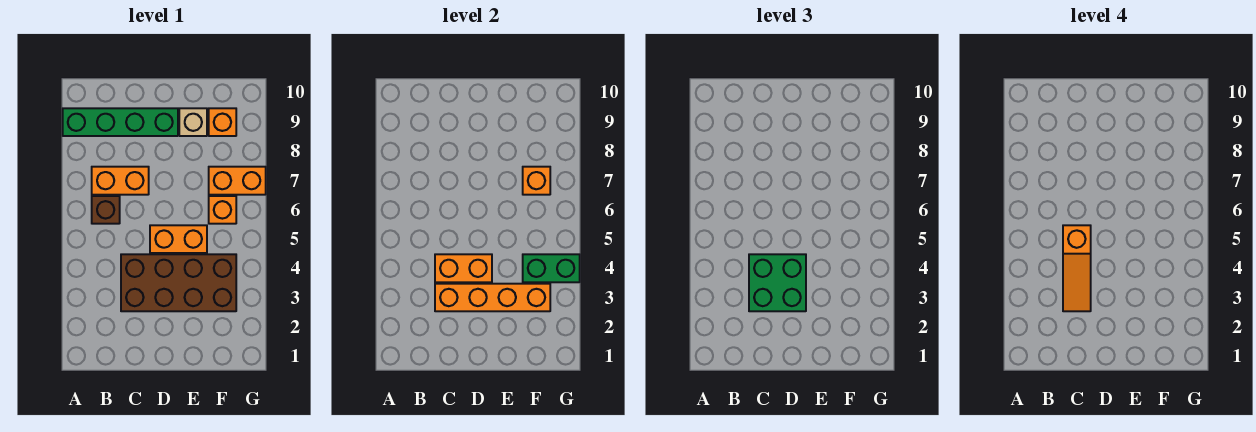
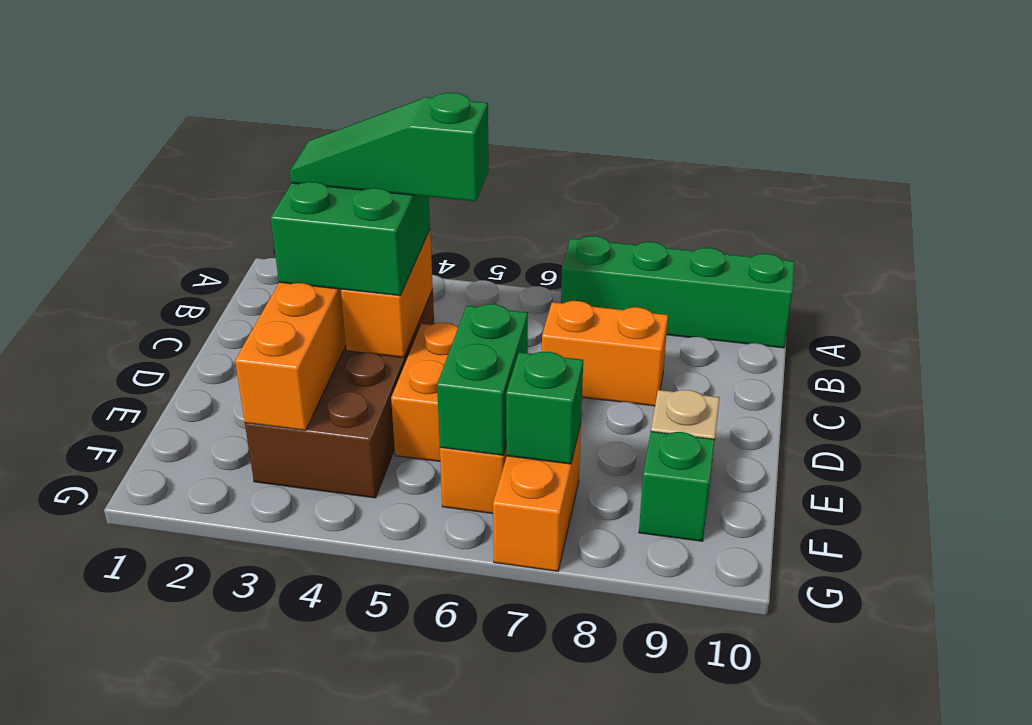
green brick A9:D9 level 1 -> green brick A7:A10 level 1
brown brick B6 level 1 -> none
orange brick B7:C7 level 1 -> orange brick C7:C8 level 1
orange slope C3:C5 level 4 top 5 -> green slope C3:C5 level 4 top 5
green brick F4:G4 level 2 -> green brick E6:F6 level 2
orange brick F7 level 2 -> green brick F7 level 2
orange brick F9 level 1 -> green brick F9 level 1

